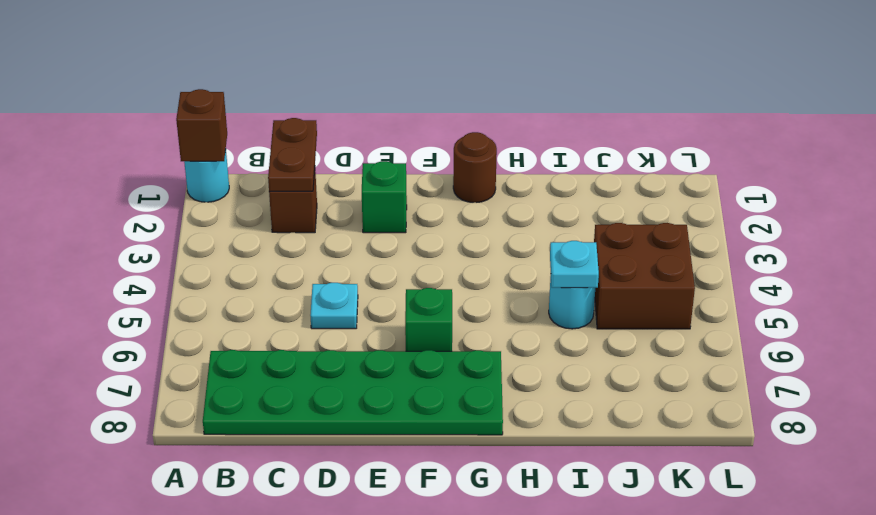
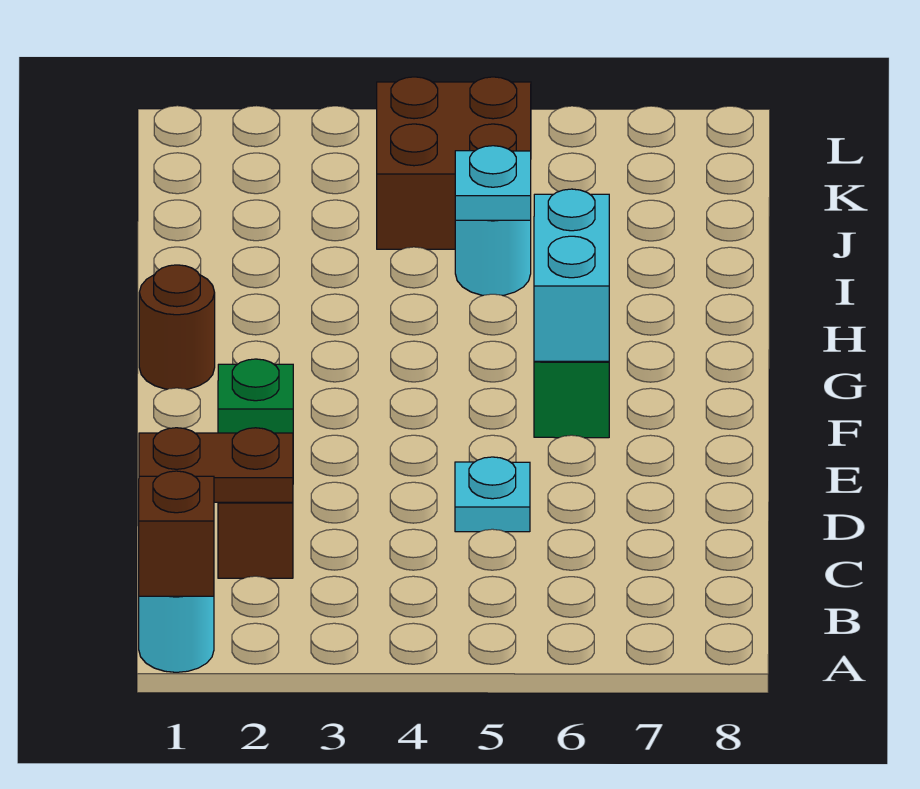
green plate B7:G8 level 1 -> none
none -> cyan brick F6:G6 level 2

